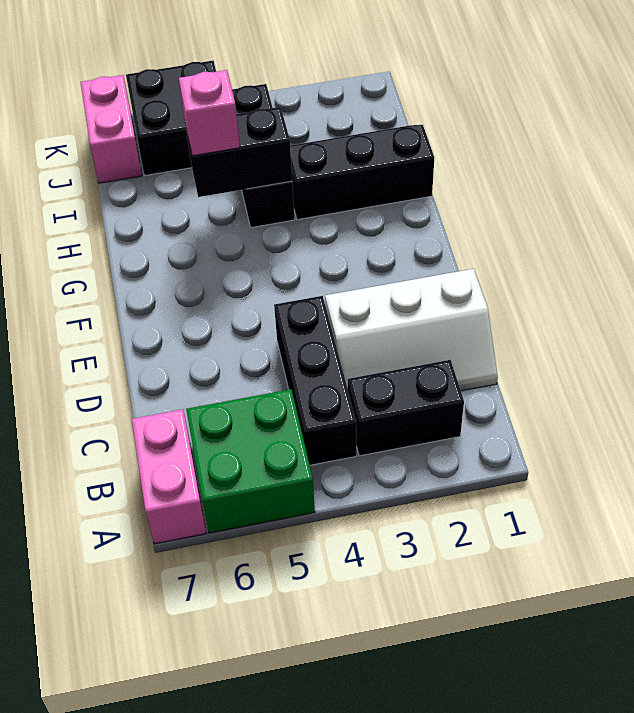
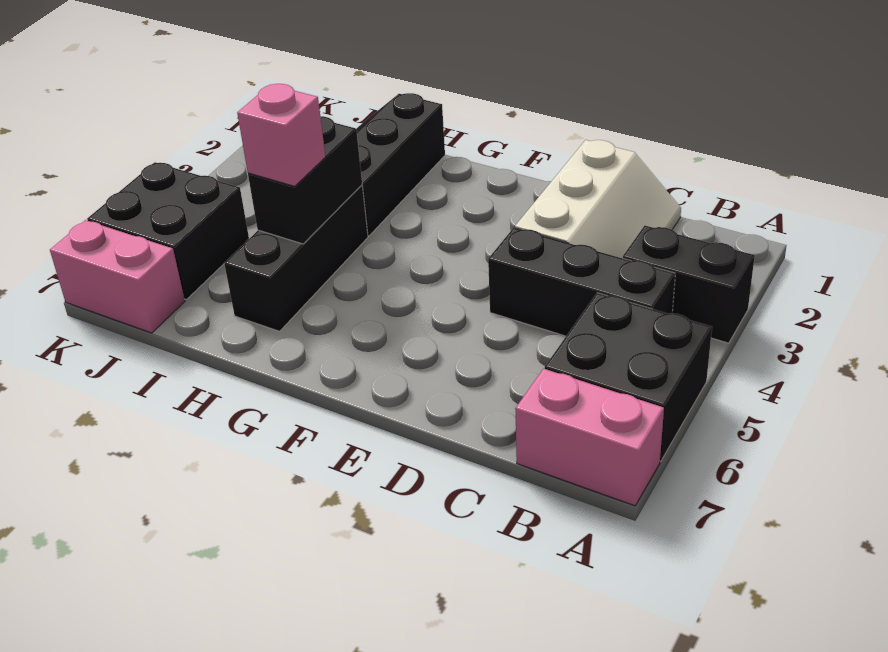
green brick A5:B6 level 1 -> black brick A5:B6 level 1
black brick B2:B3 level 1 -> black brick A3:B3 level 1
black brick H4:J4 level 1 -> black brick H4:H6 level 1

